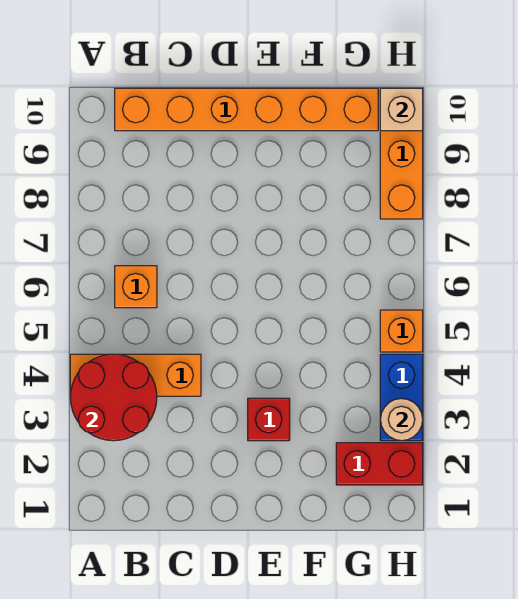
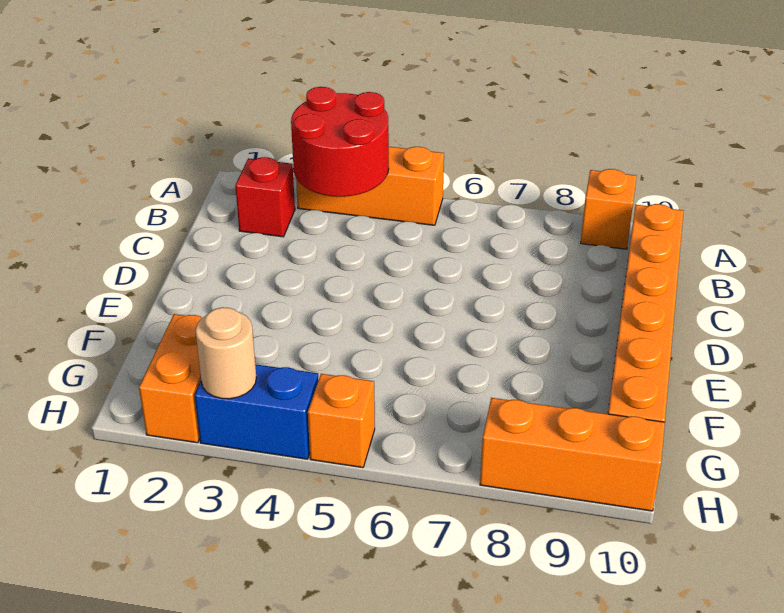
orange brick A4:C4 level 1 -> orange brick A3:A5 level 1
orange brick B6 level 1 -> orange brick A9 level 1
red brick E3 level 1 -> red brick B2 level 1
red brick G2:H2 level 1 -> orange brick G2:H2 level 1
tan brick H10 level 2 -> none

